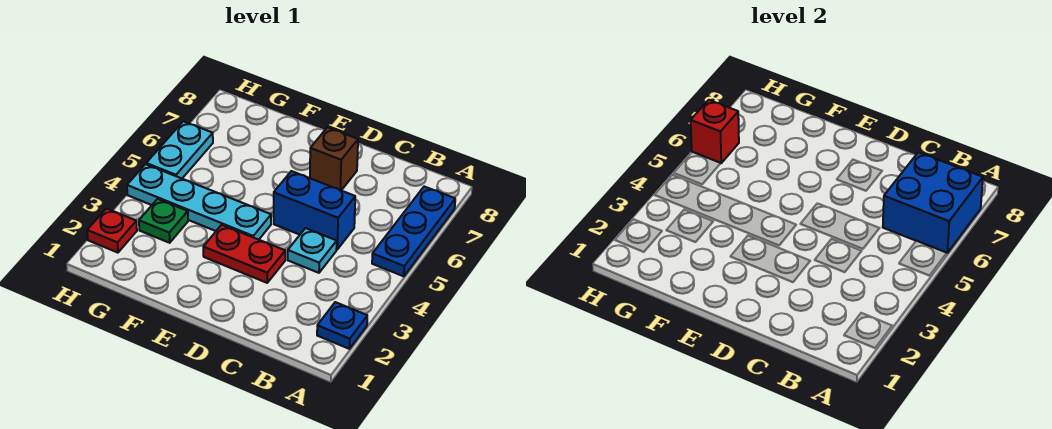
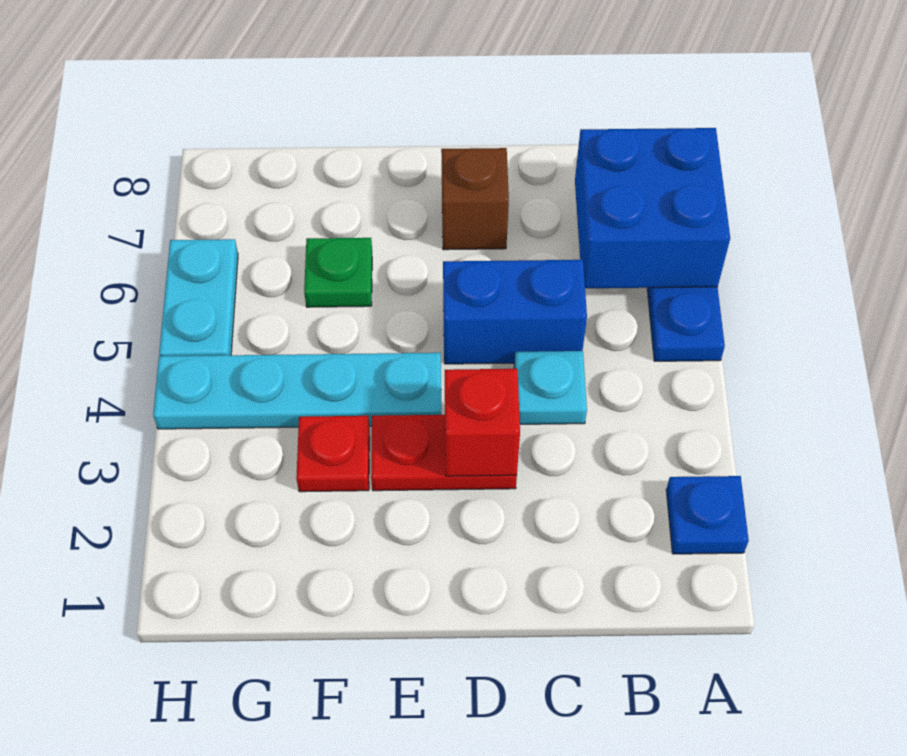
green plate G3 level 1 -> green plate F6 level 1
red plate H2 level 1 -> red plate F3 level 1
red brick H6 level 2 -> red brick D3 level 2

